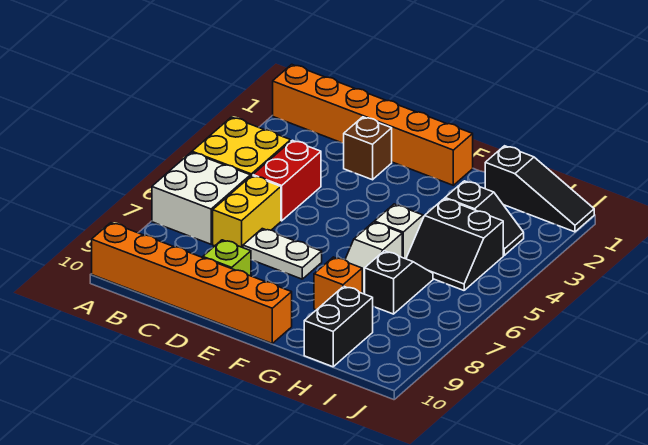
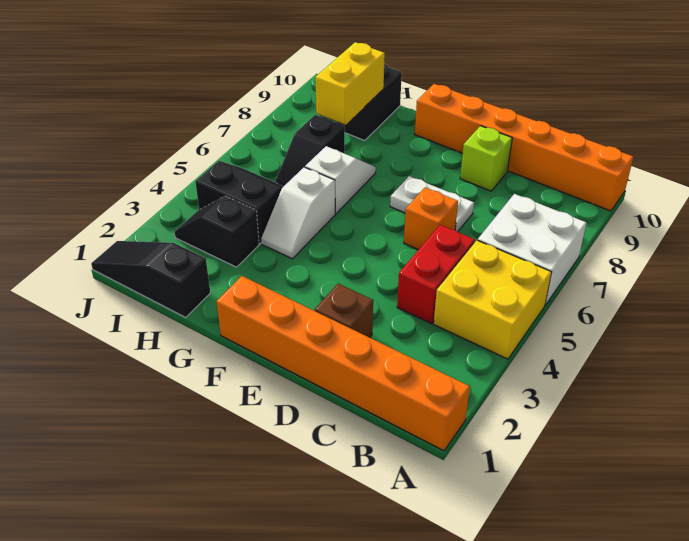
yellow brick C6:C7 level 1 -> yellow brick H8:H9 level 2
orange brick G8 level 1 -> orange brick D6 level 1

